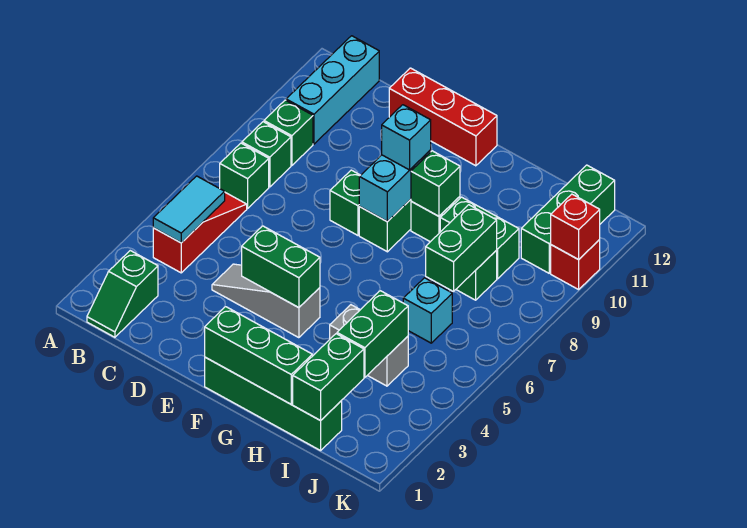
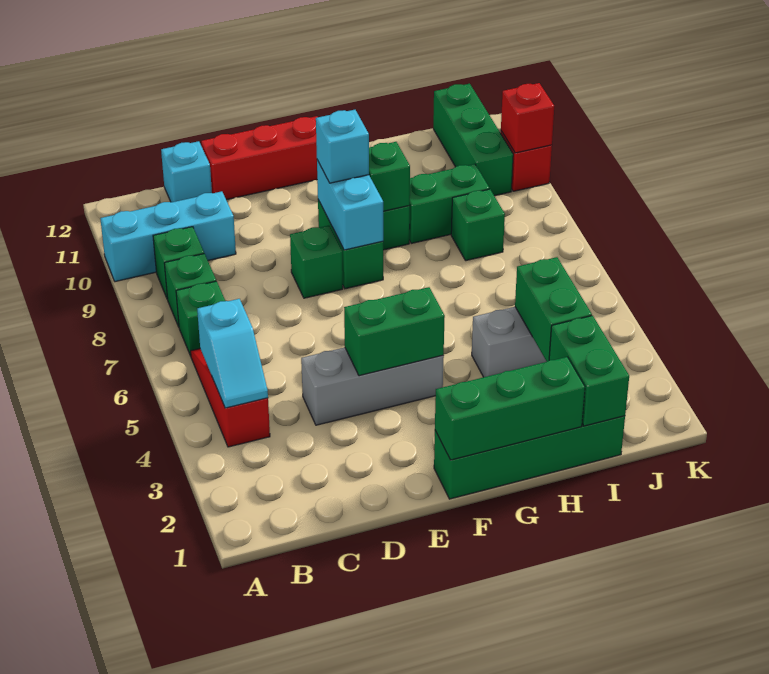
green slope B1:B2 level 1 top 2 -> none
cyan tile B4:B5 level 2 -> cyan slope B4:B5 level 2 top 5
cyan brick B10:B12 level 1 -> cyan brick A10:C10 level 1
grey slope D4:F4 level 1 top F -> grey brick D4:F4 level 1
cyan brick I6 level 1 -> cyan brick C12 level 1
green brick I7:I8 level 2 -> none

